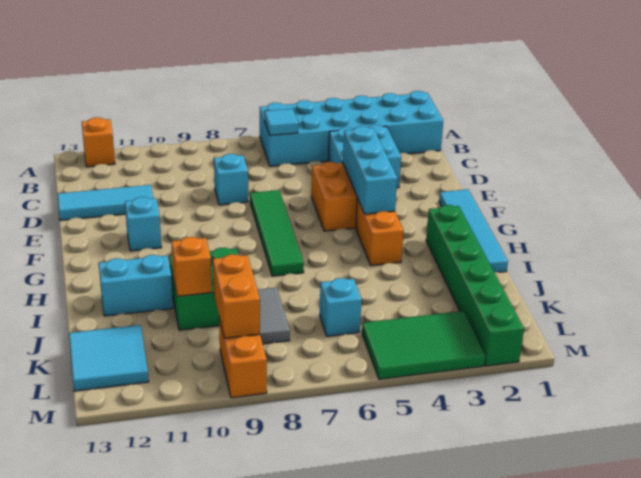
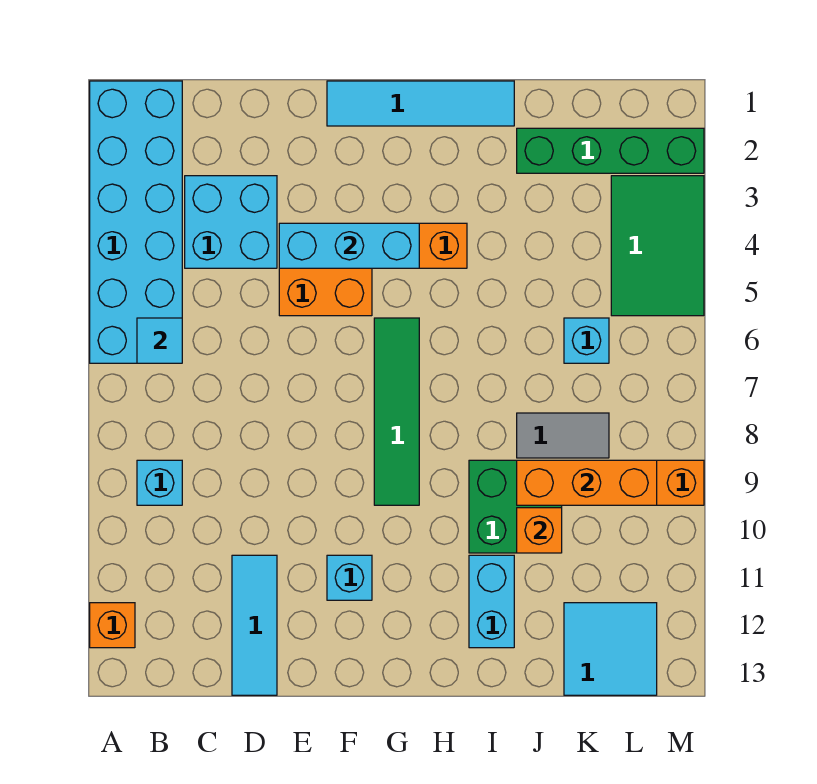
cyan brick D8 level 1 -> cyan brick B9 level 1
green tile E7:H7 level 1 -> green tile G6:G9 level 1
green brick H2:M2 level 1 -> green brick J2:M2 level 1
orange brick K9:L9 level 2 -> orange brick J9:L9 level 2

